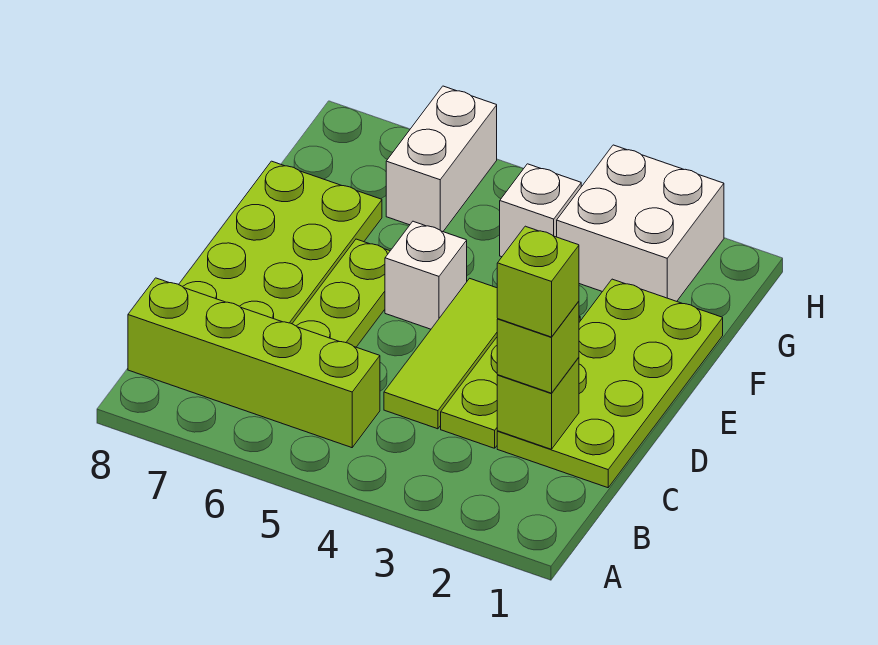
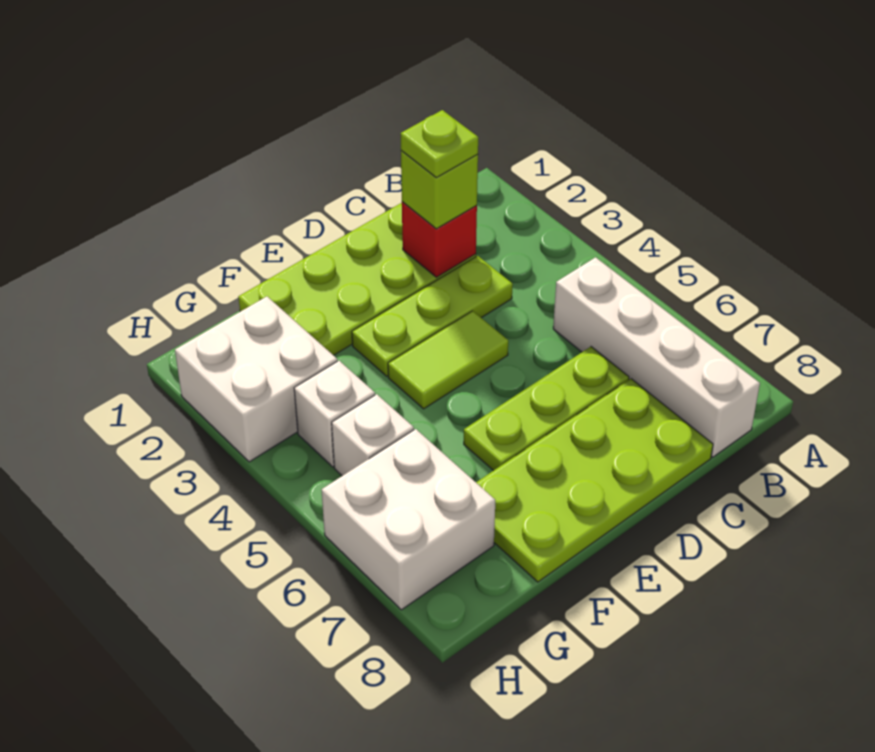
lime brick B5:B8 level 1 -> white brick B5:B8 level 1
lime brick C2 level 2 -> red brick C2 level 2
lime brick C2 level 4 -> lime plate C2 level 4
lime tile C4:E4 level 1 -> lime tile D4:E4 level 1
white brick E5 level 1 -> white brick G5 level 1
white brick G6:H6 level 1 -> white brick G6:H7 level 1

